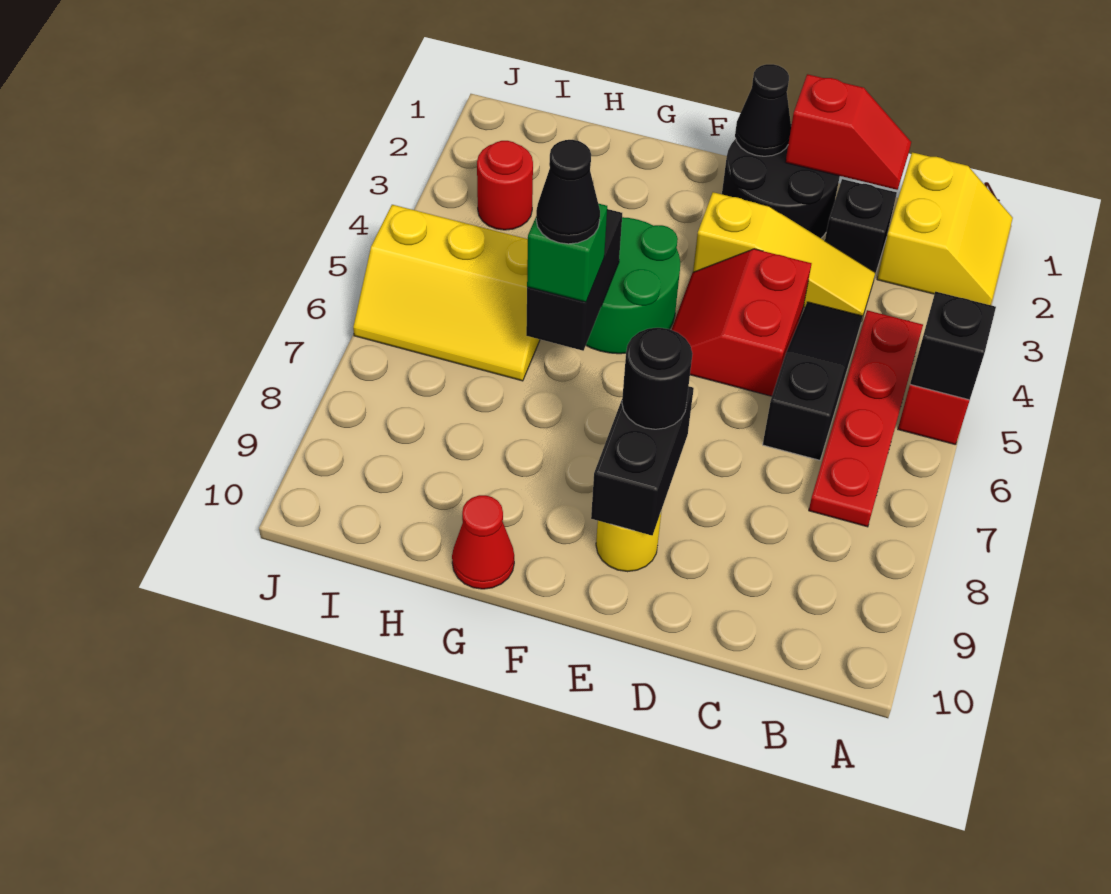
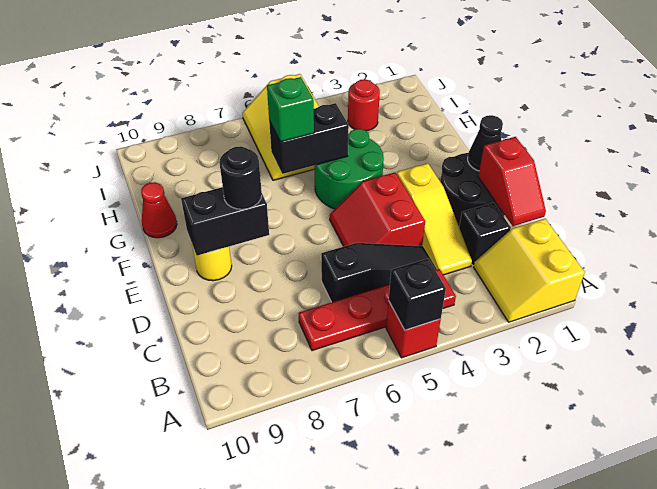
yellow slope A1:B2 level 1 top B -> yellow slope A1:B2 level 1 top 1
red slope D4:E5 level 1 top D -> red slope D4:E5 level 1 top 4
black cone G6 level 4 -> none

